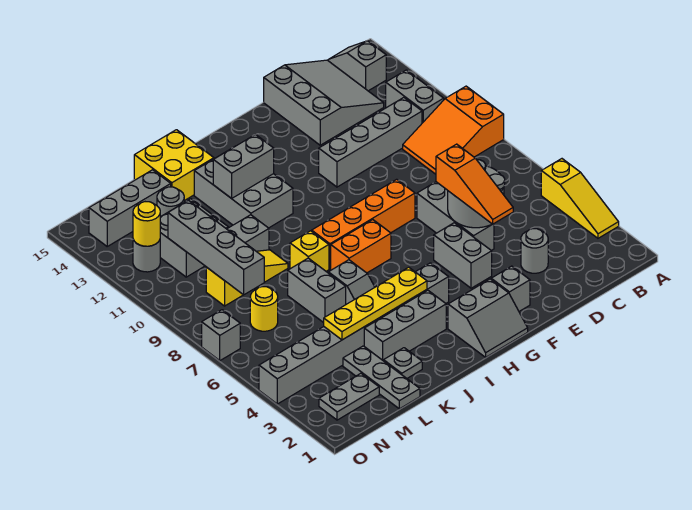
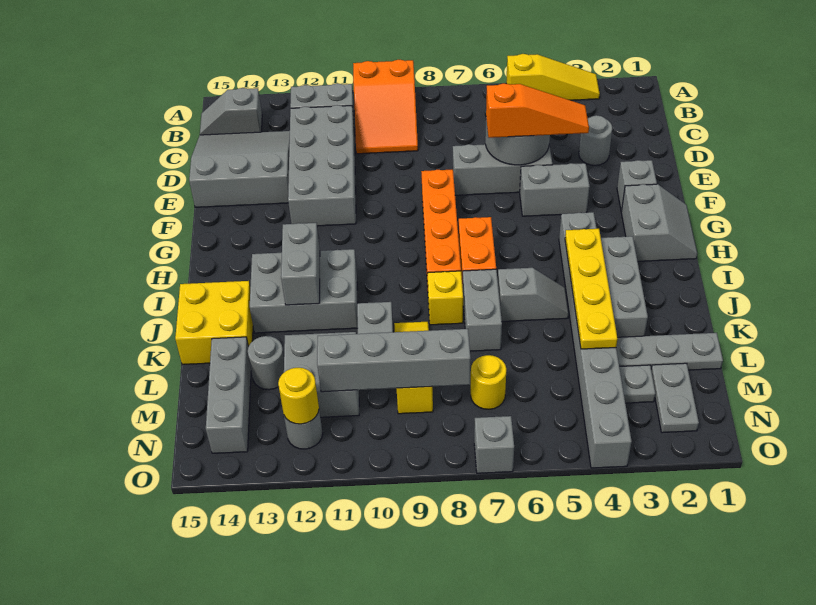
grey brick C11:F11 level 1 -> grey brick C11:F12 level 1
grey plate K2 level 1 -> grey plate M3 level 1
grey brick K6:K7 level 1 -> grey brick J7:K7 level 1

